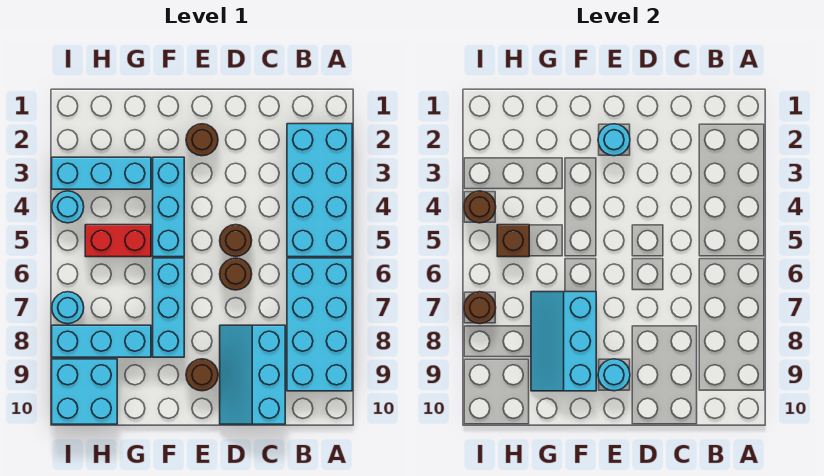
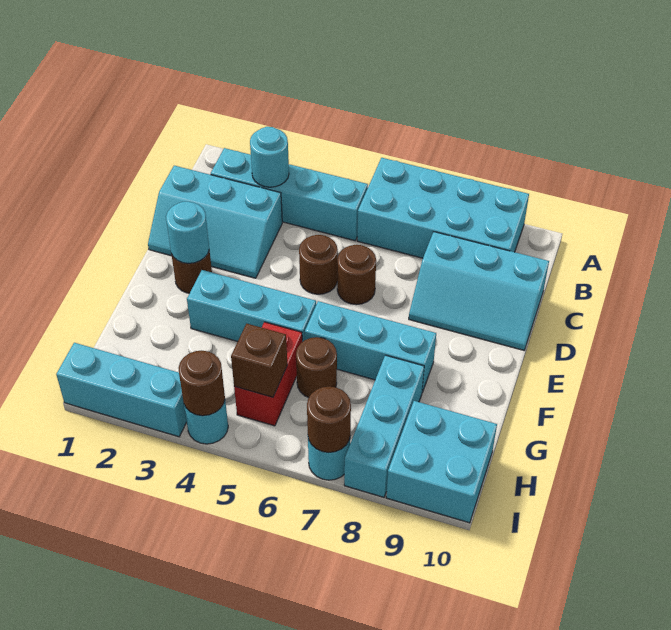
cyan brick A2:B5 level 1 -> cyan brick B2:B5 level 1
brown round brick E9 level 1 -> brown round brick G6 level 1
cyan round brick E9 level 2 -> cyan round brick B3 level 2
cyan slope F7:G9 level 2 top F -> cyan slope C1:D3 level 1 top C
cyan brick G3:I3 level 1 -> cyan brick I1:I3 level 1

